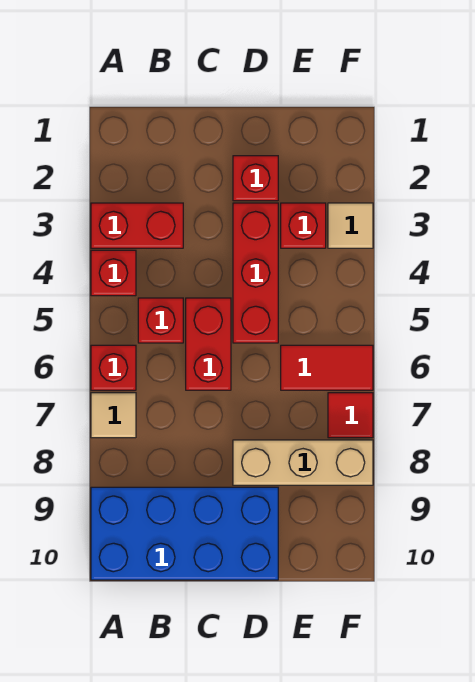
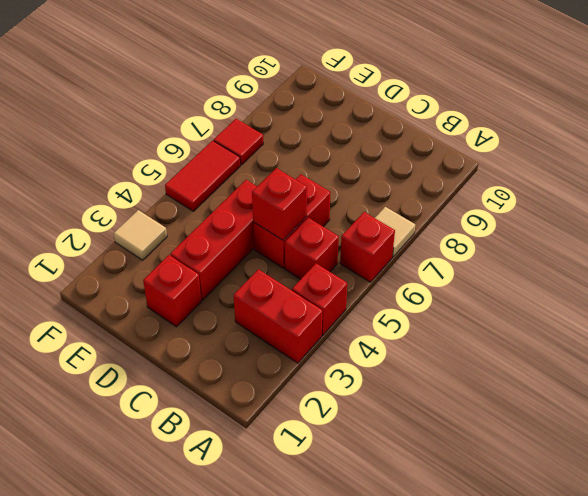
blue brick A9:D10 level 1 -> none
tan brick D8:F8 level 1 -> none
red brick E3 level 1 -> red brick C5 level 2
red tile E6:F6 level 1 -> red tile F5:F6 level 1

